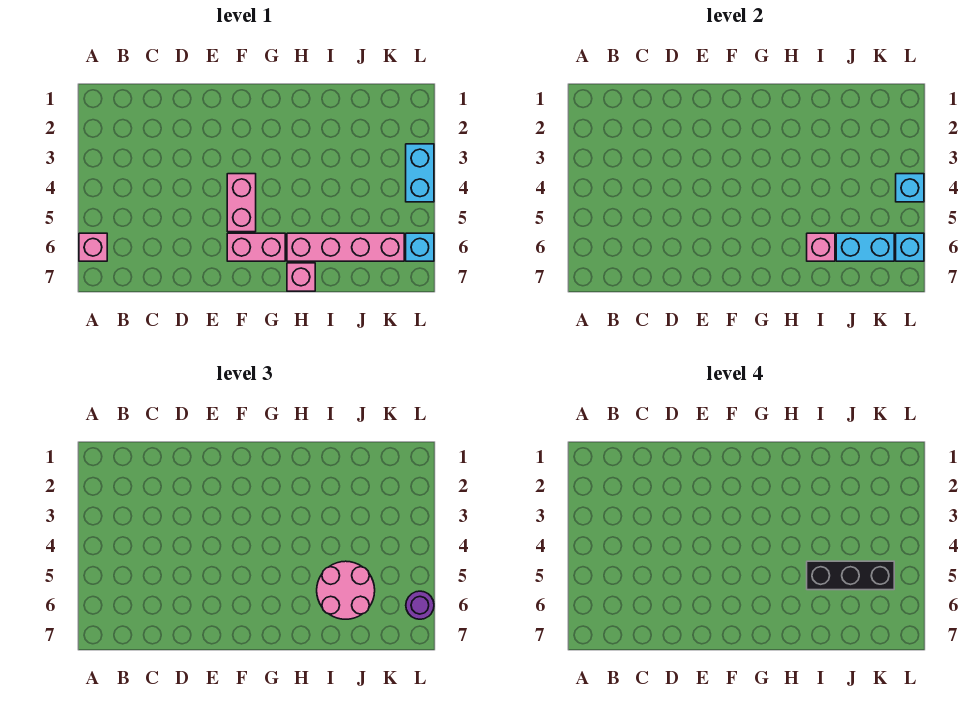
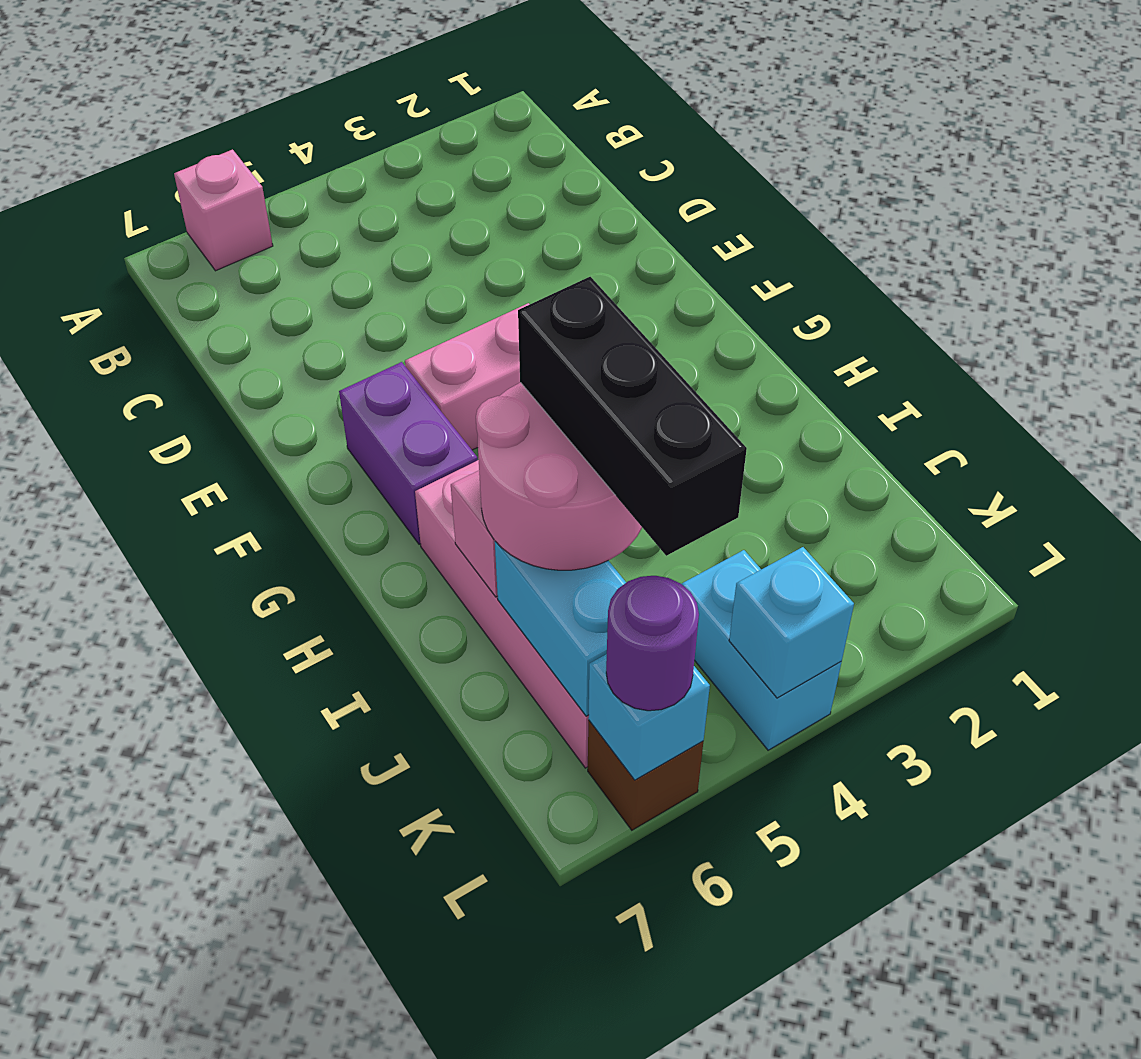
pink brick F6:G6 level 1 -> purple brick F6:G6 level 1
pink brick H7 level 1 -> none
cyan brick L3:L4 level 1 -> cyan brick K4:L4 level 1
cyan brick L6 level 1 -> brown brick L6 level 1

